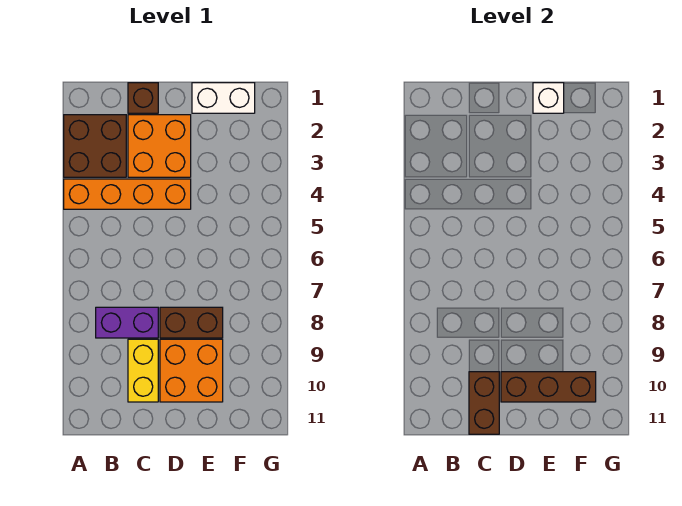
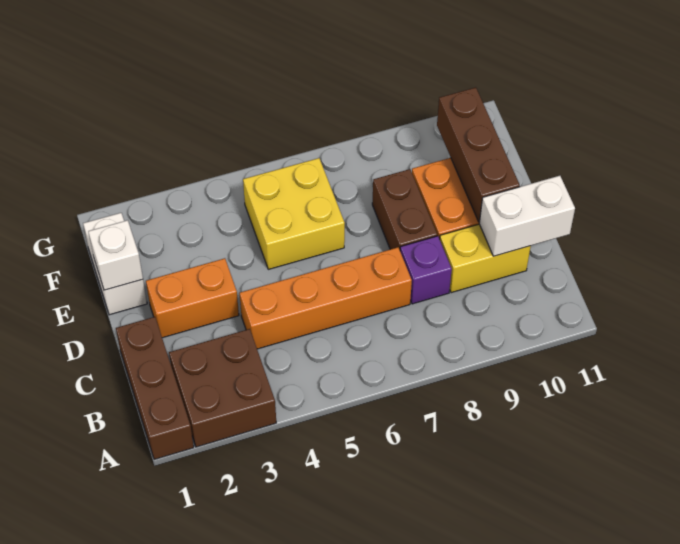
orange brick A4:D4 level 1 -> orange brick C4:C7 level 1
purple brick B8:C8 level 1 -> purple brick C8 level 1
brown brick C1 level 1 -> brown brick A1:C1 level 1
orange brick C2:D3 level 1 -> orange brick D2:D3 level 1
brown brick C10:C11 level 2 -> white brick C10:C11 level 2
none -> yellow brick E5:F6 level 1

